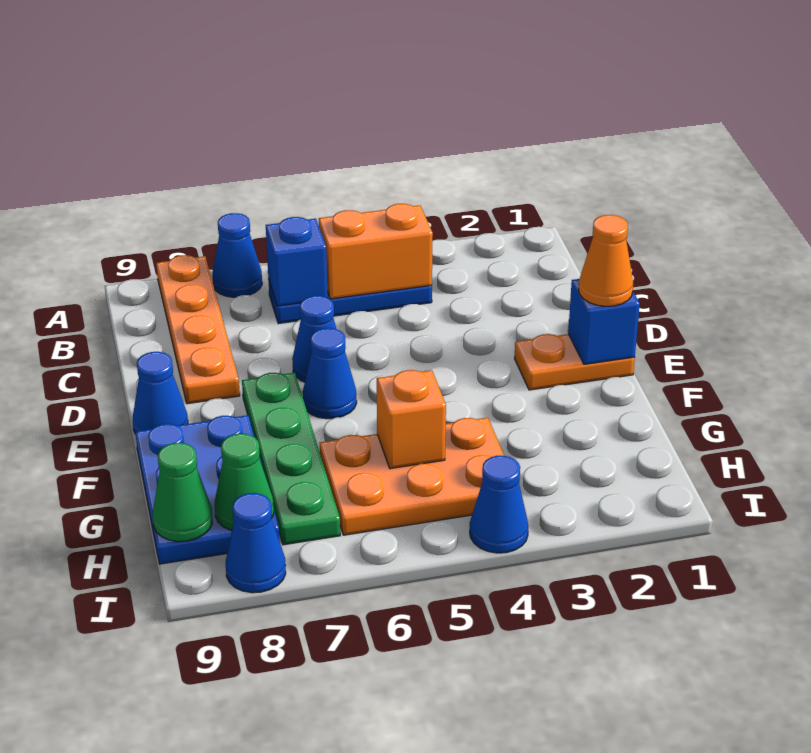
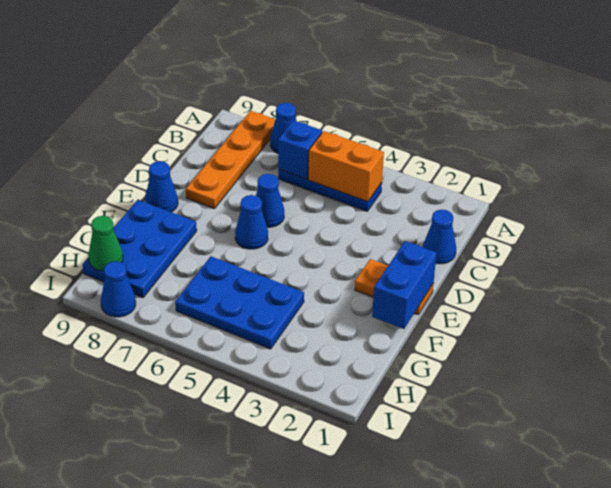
blue brick E1 level 2 -> blue brick E1:F1 level 2
orange cone E1 level 3 -> none
green plate E7:H7 level 1 -> none
orange plate G4:H6 level 1 -> blue plate G4:H6 level 1
orange brick G5 level 2 -> none
green cone H8 level 2 -> none
blue cone I4 level 1 -> blue cone C1 level 1

